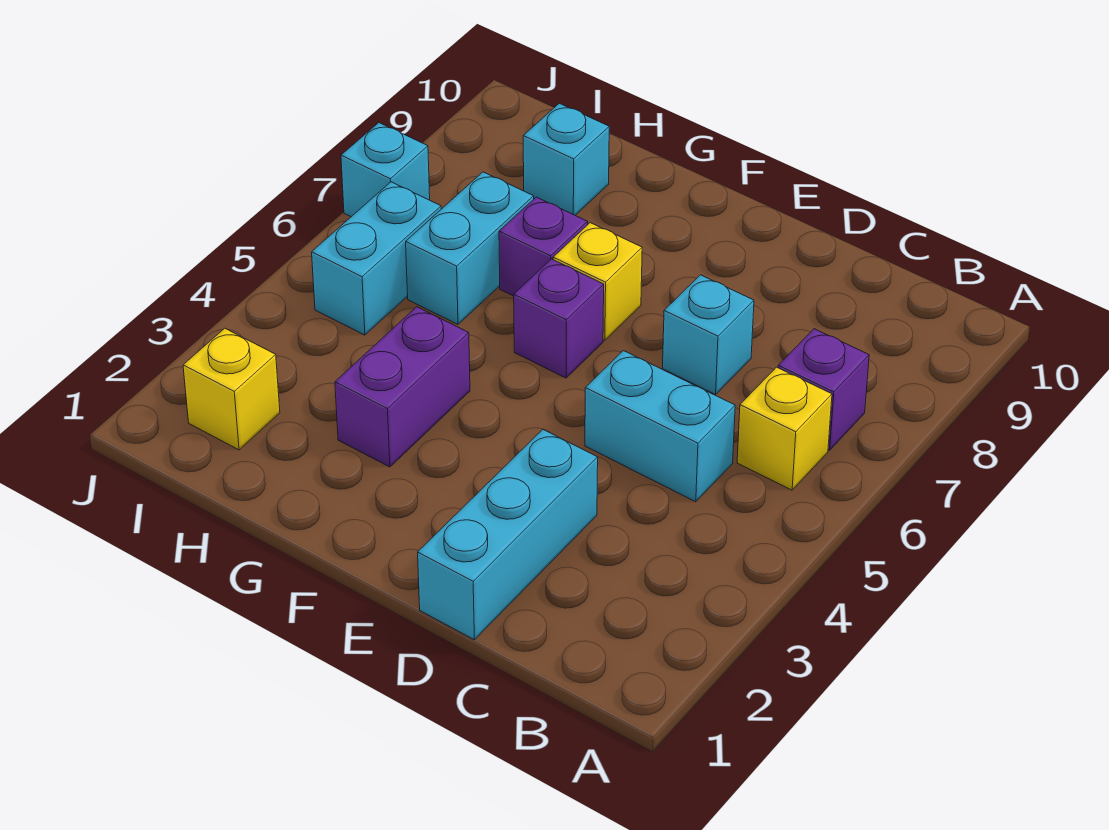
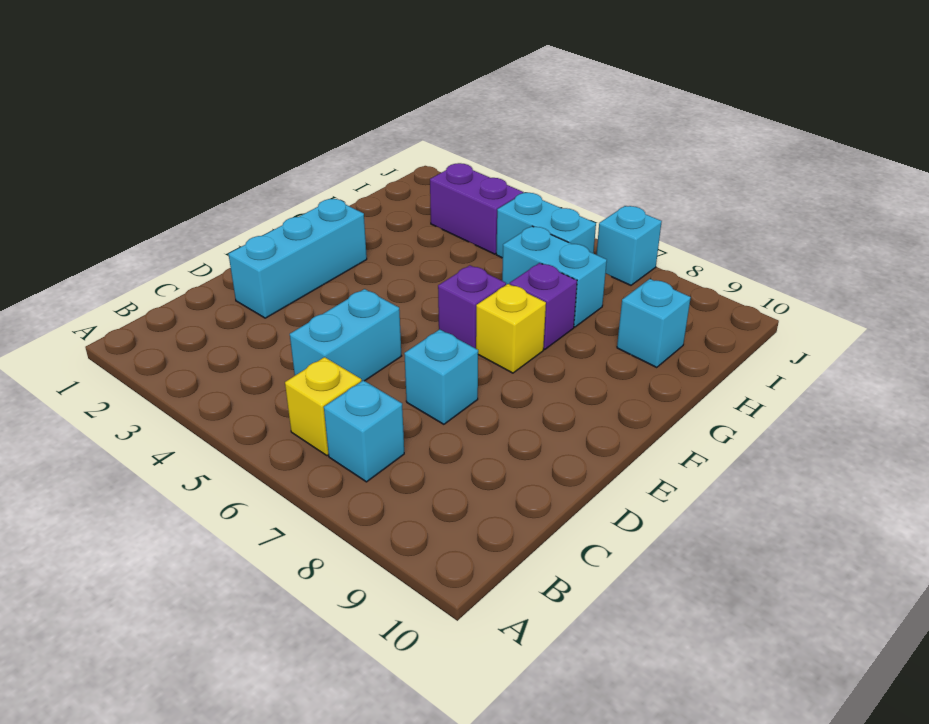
purple brick B7 level 1 -> cyan brick B7 level 1
cyan brick D1:D3 level 1 -> cyan brick D2:F2 level 1
purple brick G3:G4 level 1 -> purple brick I3:I4 level 1
yellow brick I2 level 1 -> none

